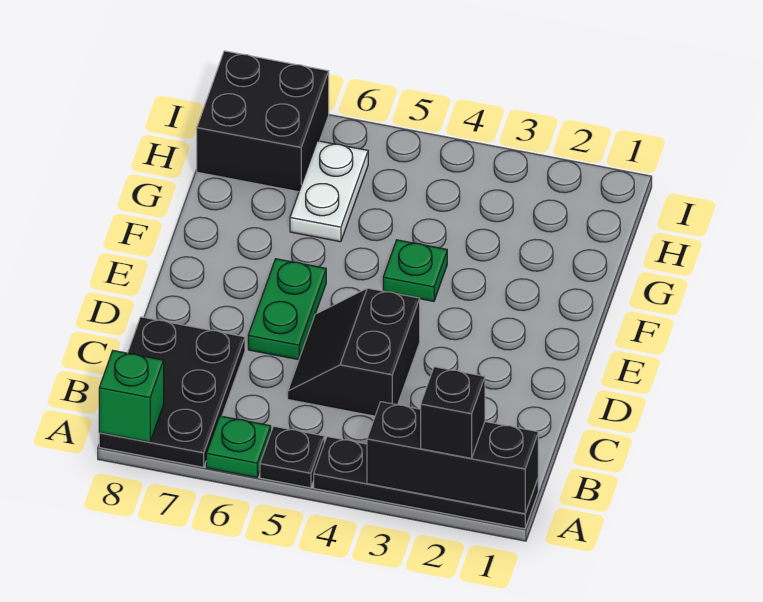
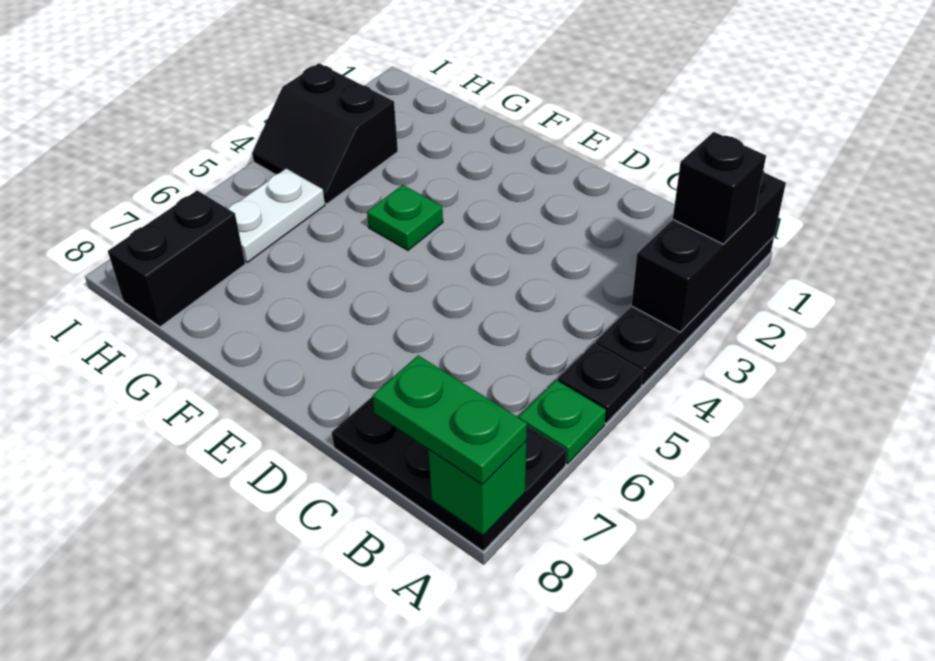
black slope C4:D5 level 1 top 4 -> black slope H3:I4 level 1 top 3
green plate D6:E6 level 1 -> green plate A8:B8 level 3
white plate G6:H6 level 1 -> white plate H5:H6 level 1
black brick H7:I8 level 1 -> black brick H7:H8 level 1

